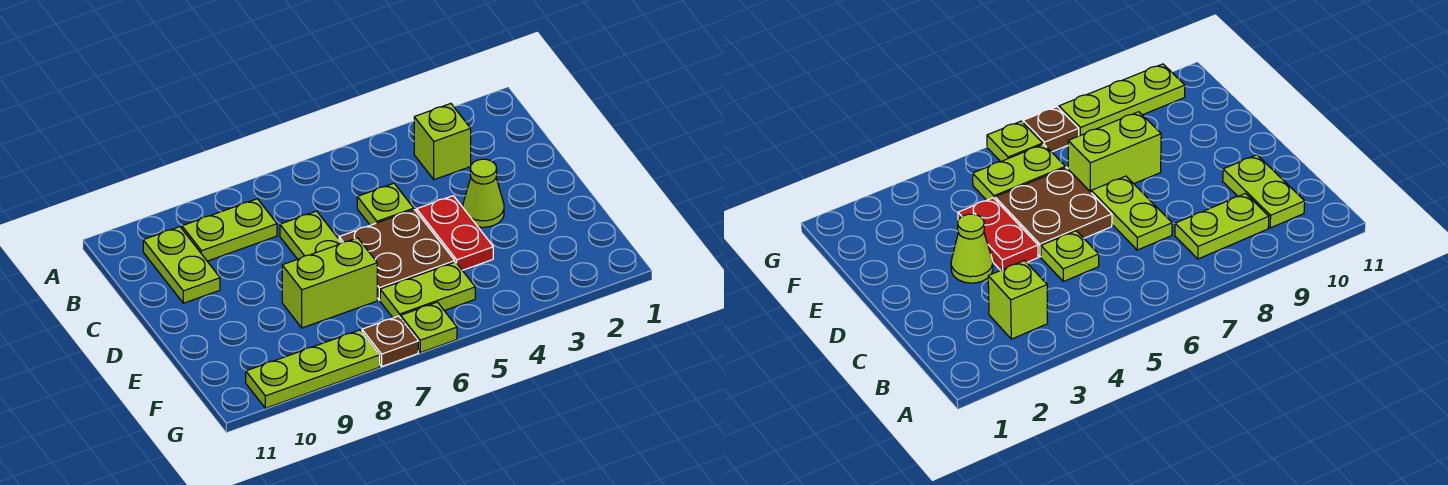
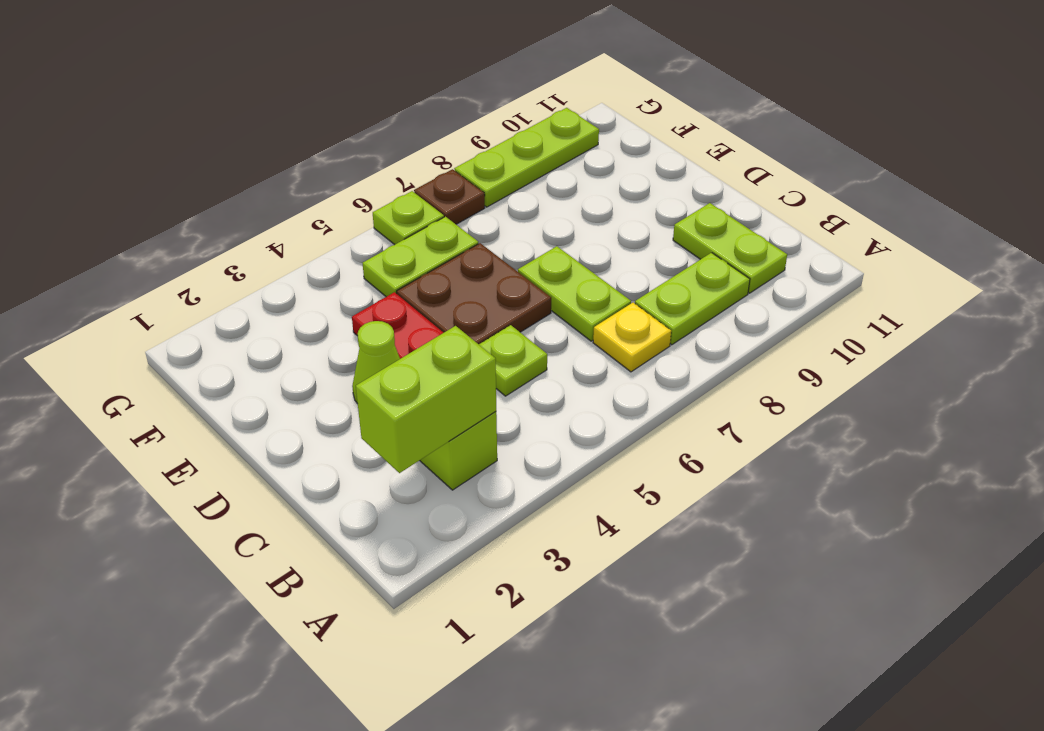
none -> yellow plate B7 level 1
lime brick E7:E8 level 1 -> lime brick B2:B3 level 2

